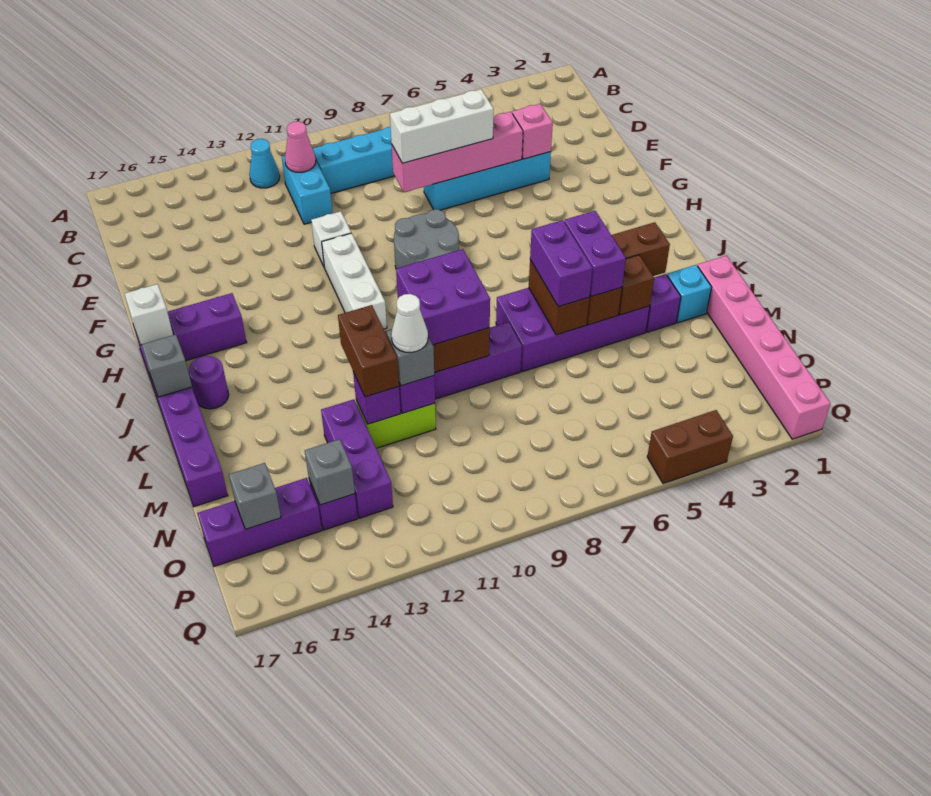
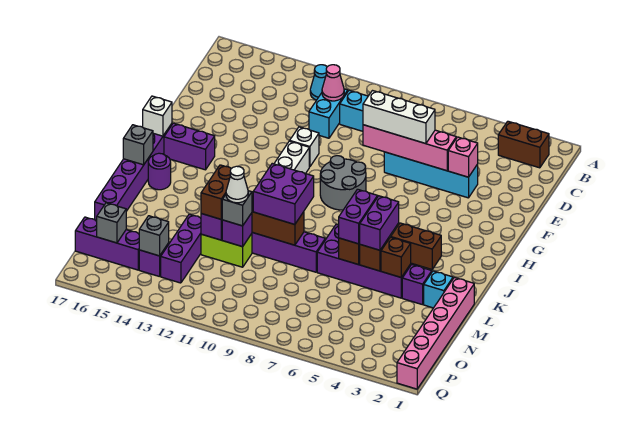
brown brick Q4:Q5 level 1 -> brown brick B2:B3 level 1

